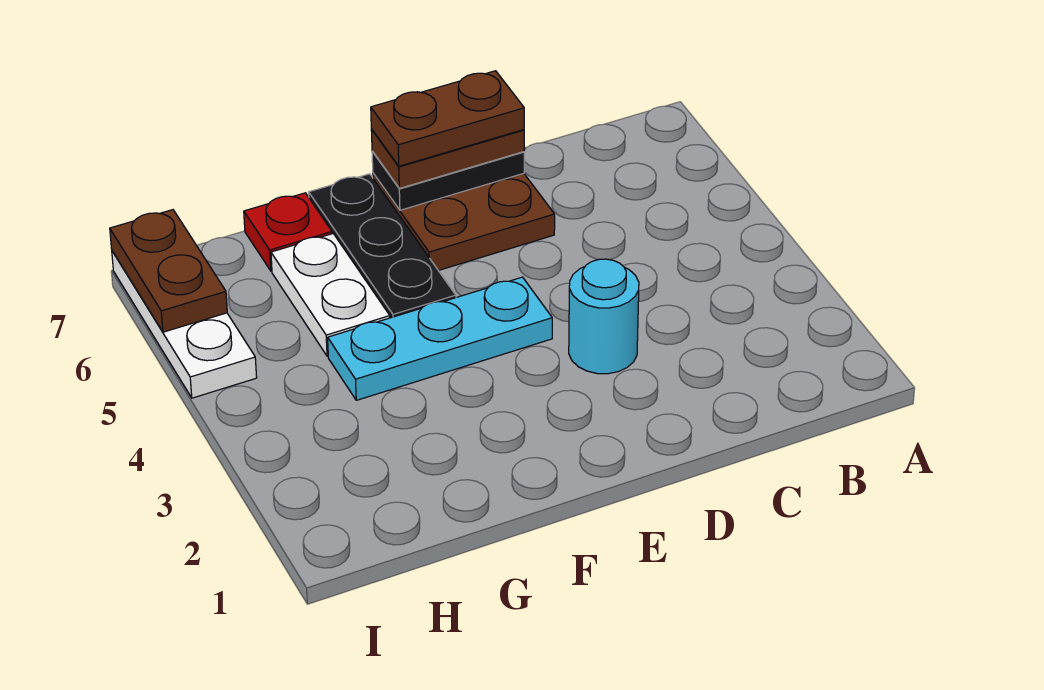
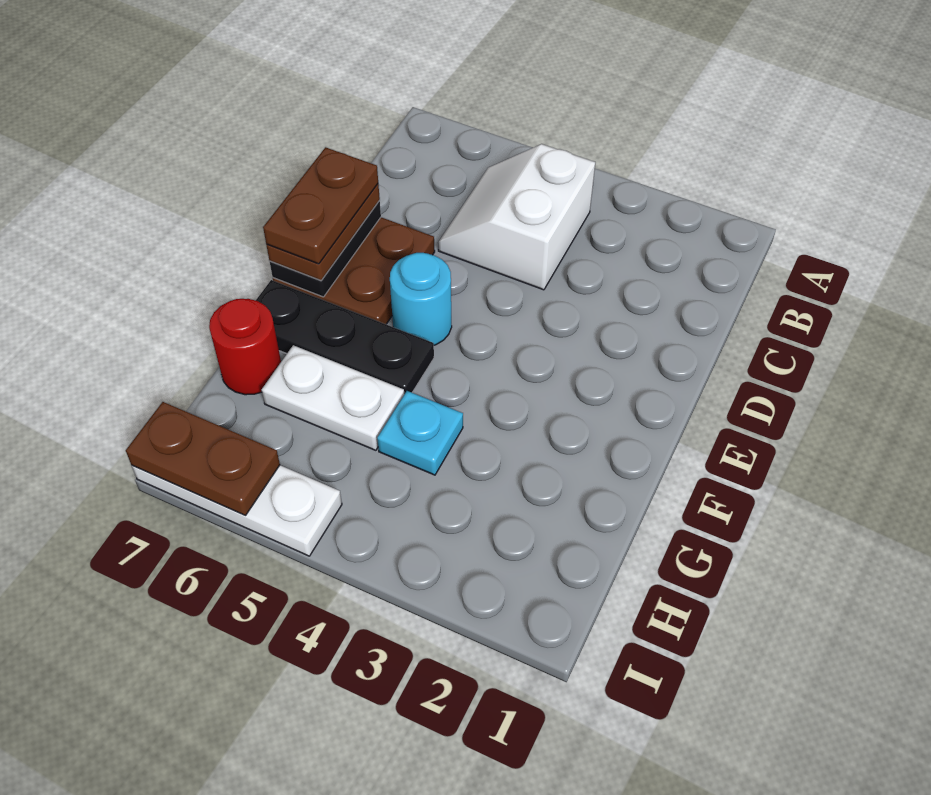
none -> white slope B4:C5 level 1 top 4
cyan round brick D3 level 1 -> cyan round brick E5 level 1
cyan plate E4:G4 level 1 -> cyan plate G4 level 1
red plate G7 level 1 -> red round brick G7 level 1

